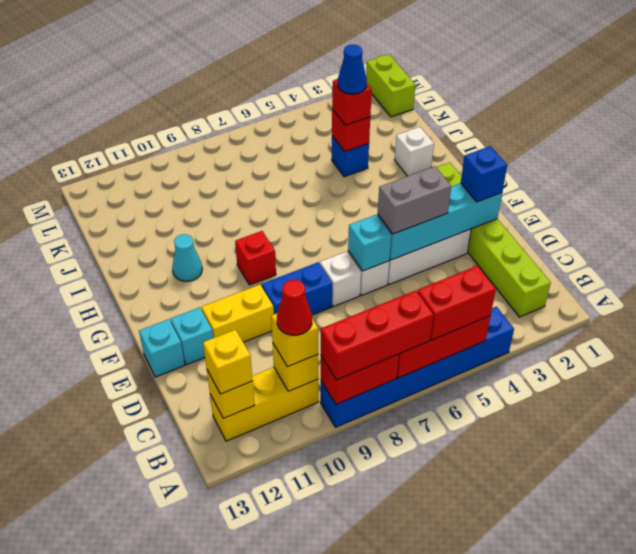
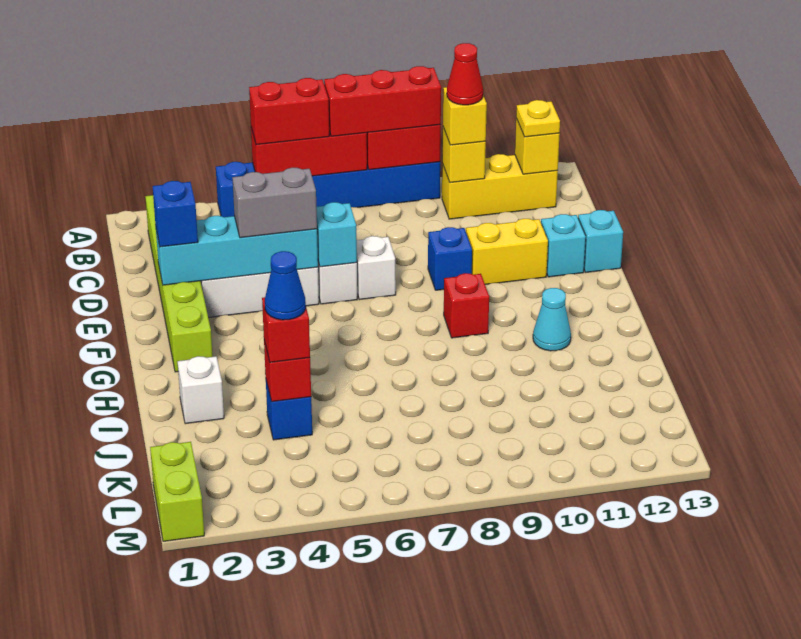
yellow brick B12 level 3 -> yellow plate B12 level 3
blue brick E8:E9 level 1 -> blue brick E9 level 1

